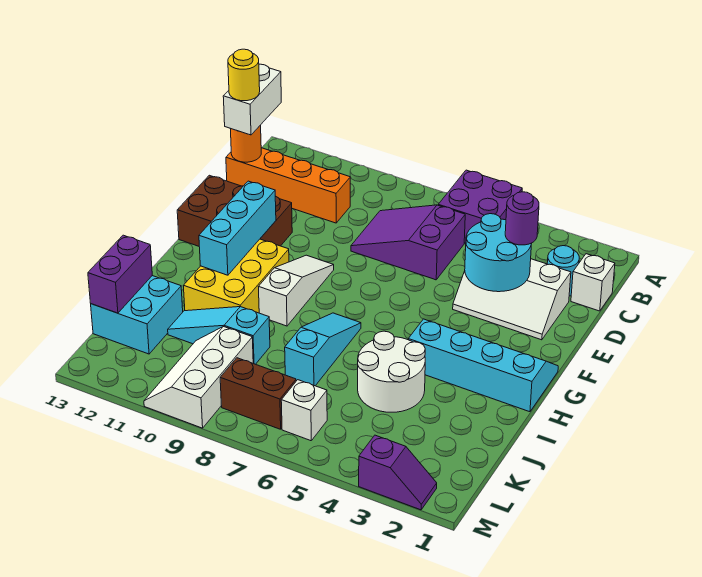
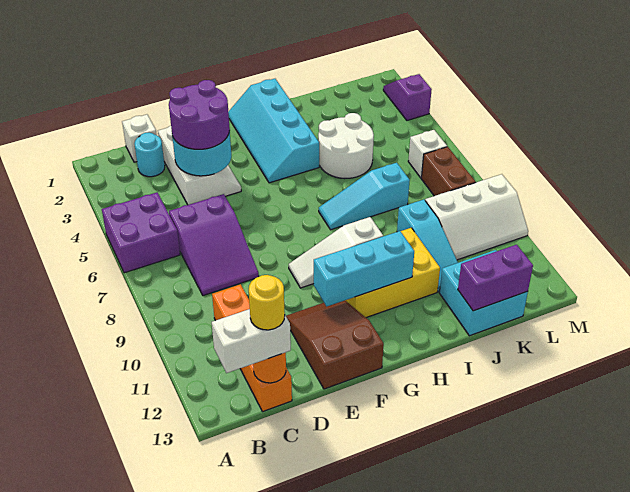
purple round brick D3 level 3 -> purple round brick D3:E4 level 3
brown brick E11:F13 level 1 -> brown slope E11:F13 level 1 top 13

